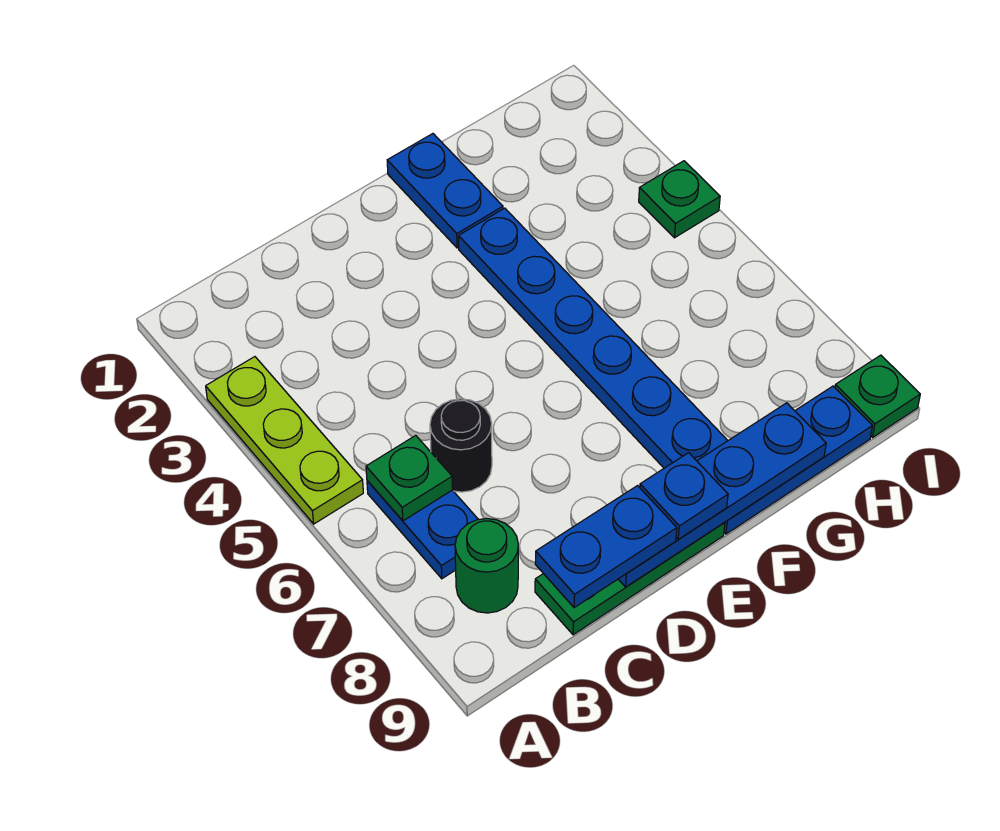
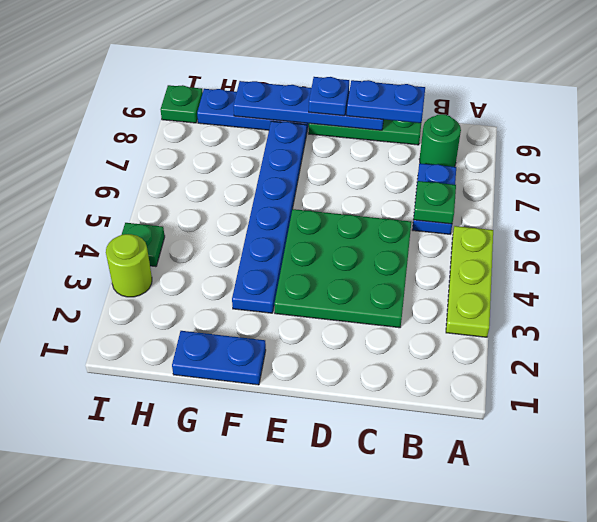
none -> green plate C3:E5 level 1
black round brick C6 level 1 -> none
blue plate F1:F2 level 1 -> blue plate F1:G1 level 1
none -> lime round brick I3 level 1

